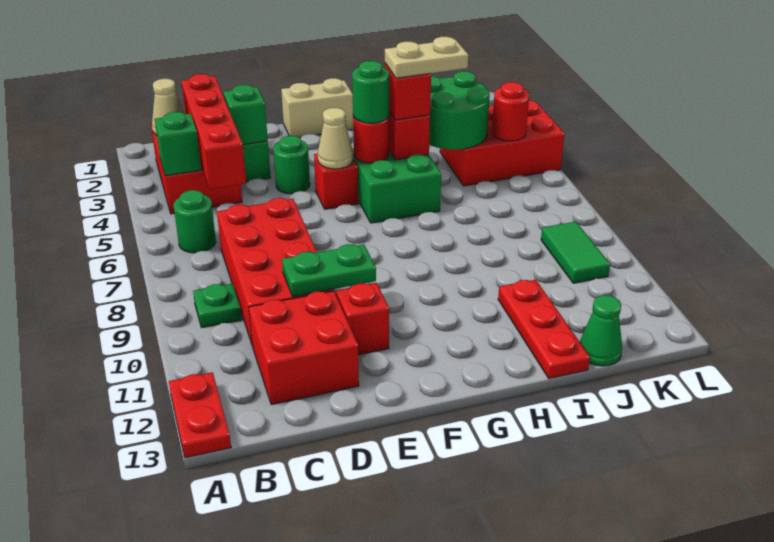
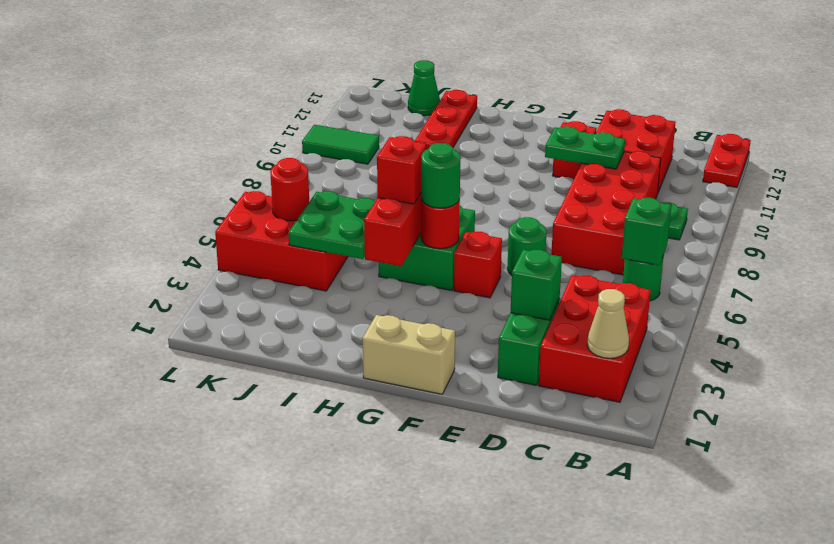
green brick B4 level 2 -> green brick B6 level 2
red brick C2:C5 level 2 -> none
green round brick E4 level 1 -> green round brick E6 level 1
tan cone F5 level 2 -> none
tan plate H5:I5 level 4 -> none
green round brick I4:J5 level 2 -> green plate I4:J5 level 2
green tile K9:K10 level 1 -> green tile K10:L10 level 1

